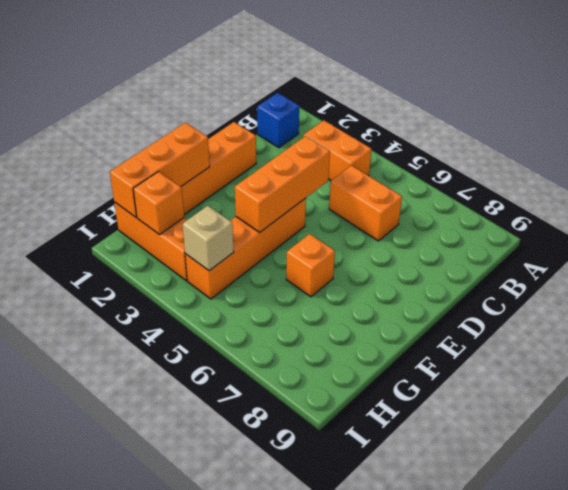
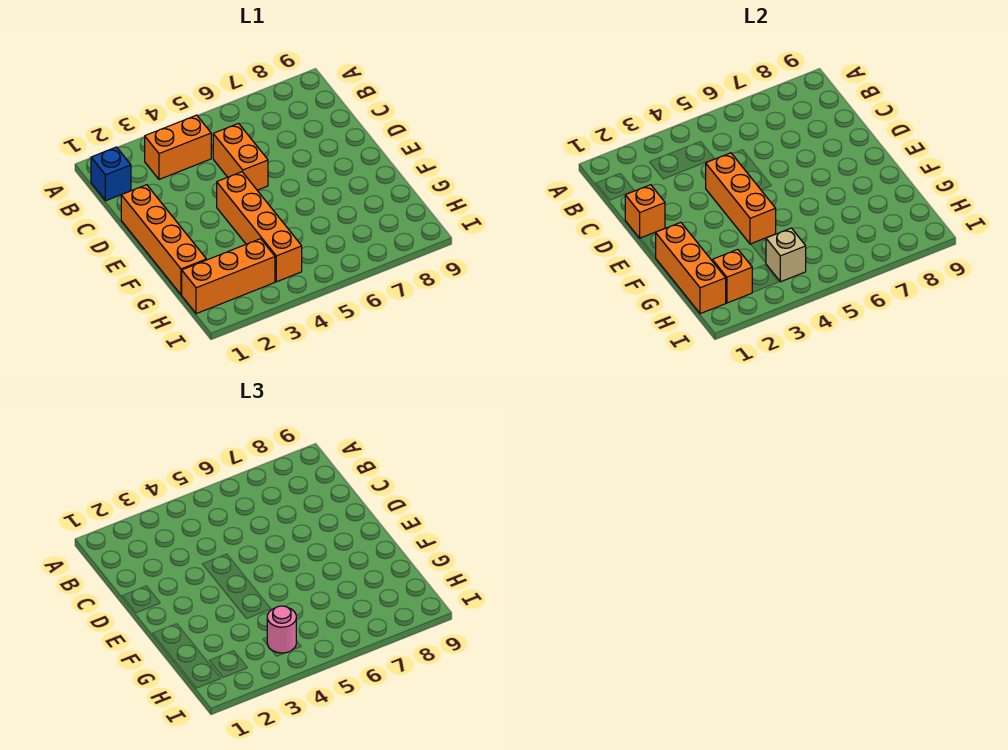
orange brick C5:C6 level 1 -> orange brick C5:D5 level 1
orange brick F6 level 1 -> orange brick D1 level 2
none -> pink round brick H4 level 3

